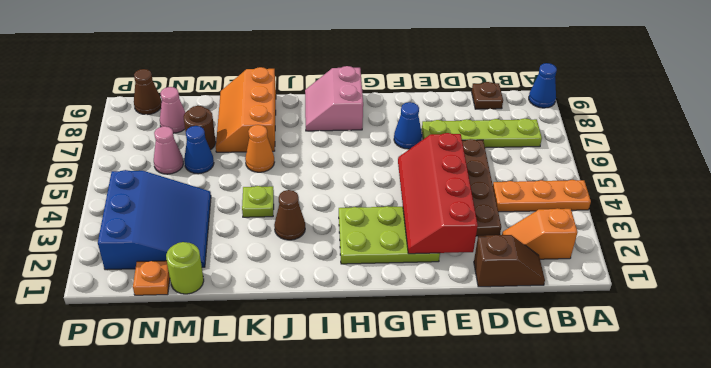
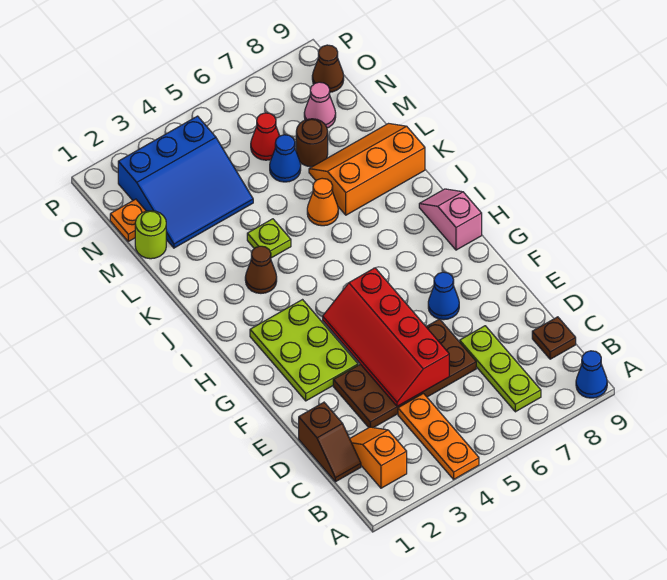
lime plate B7:E7 level 1 -> lime plate B7:D7 level 1
red slope E2:F5 level 2 top E -> red slope D4:G5 level 2 top 5
pink slope H8:I9 level 1 top H -> pink slope H9:I9 level 1 top H
pink cone N6 level 1 -> red cone N6 level 1

